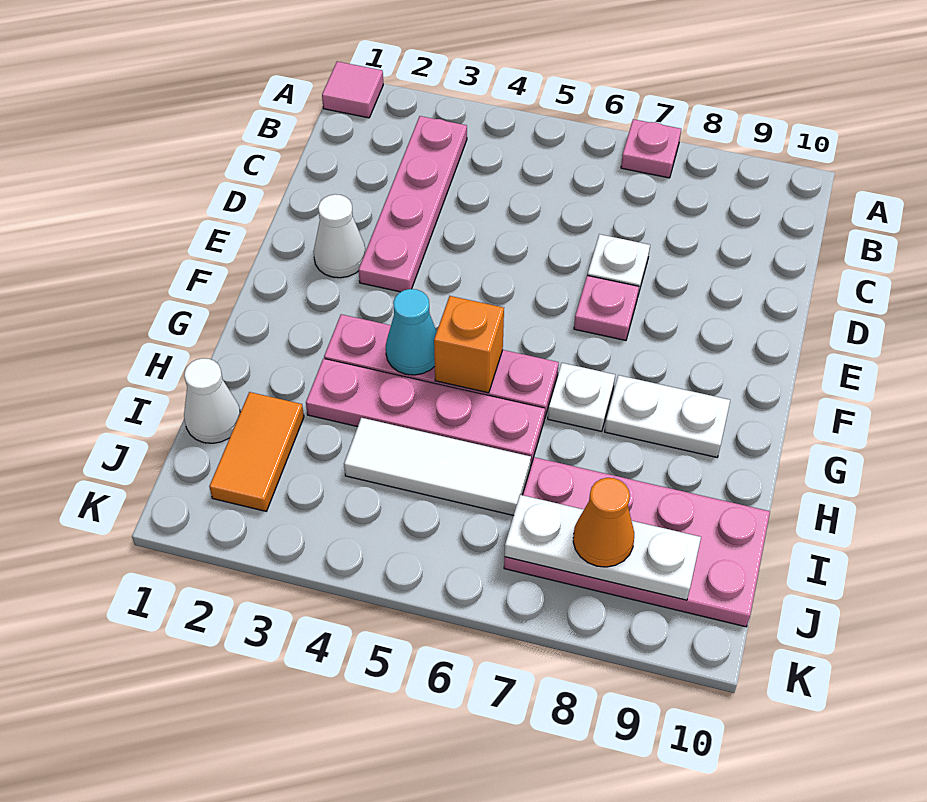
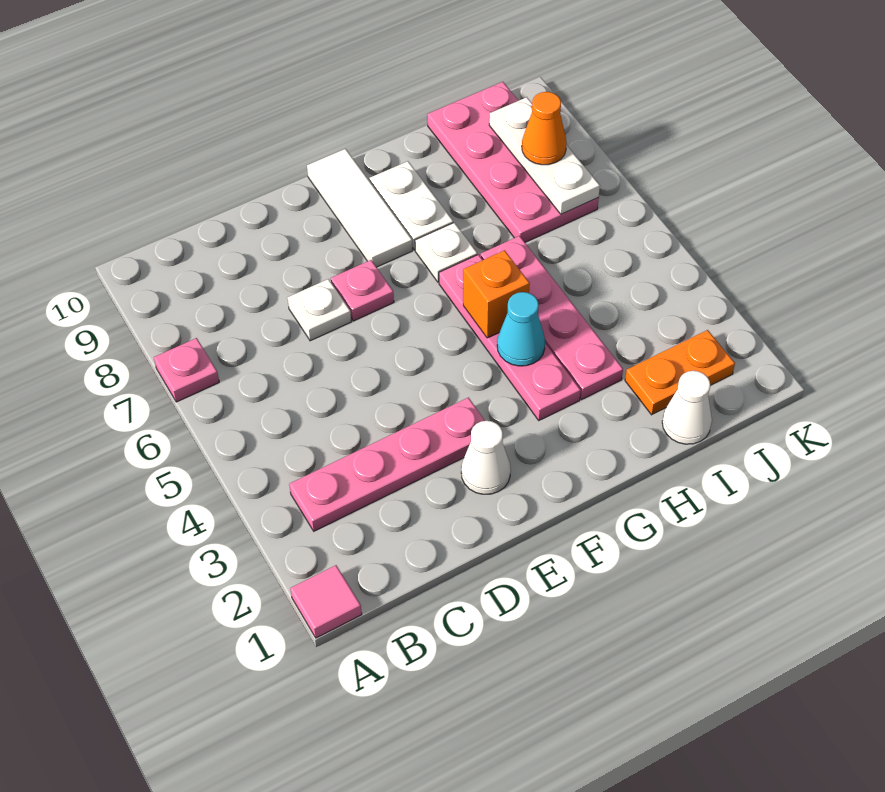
orange tile I2:J2 level 1 -> orange plate I2:J2 level 1
white tile I4:I6 level 1 -> white tile F8:F10 level 1

